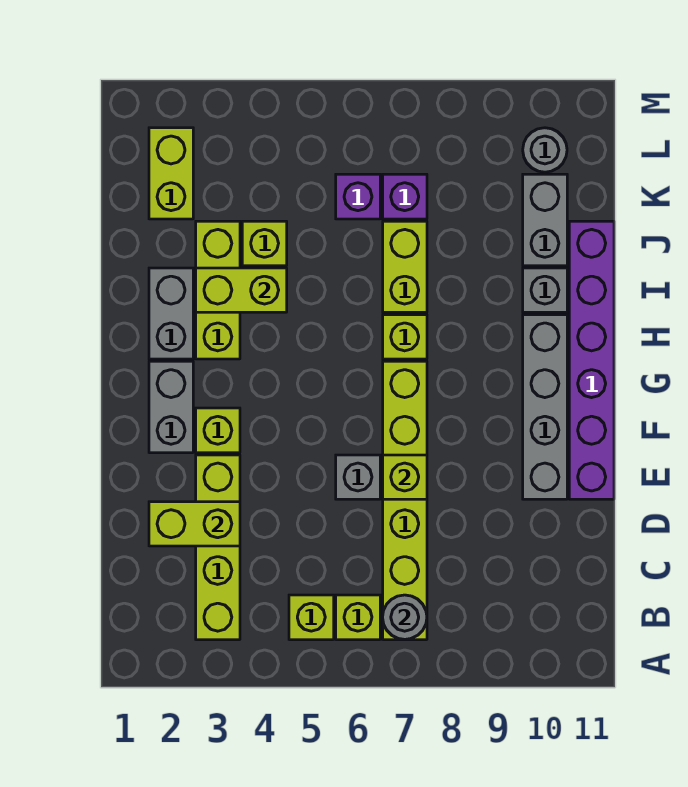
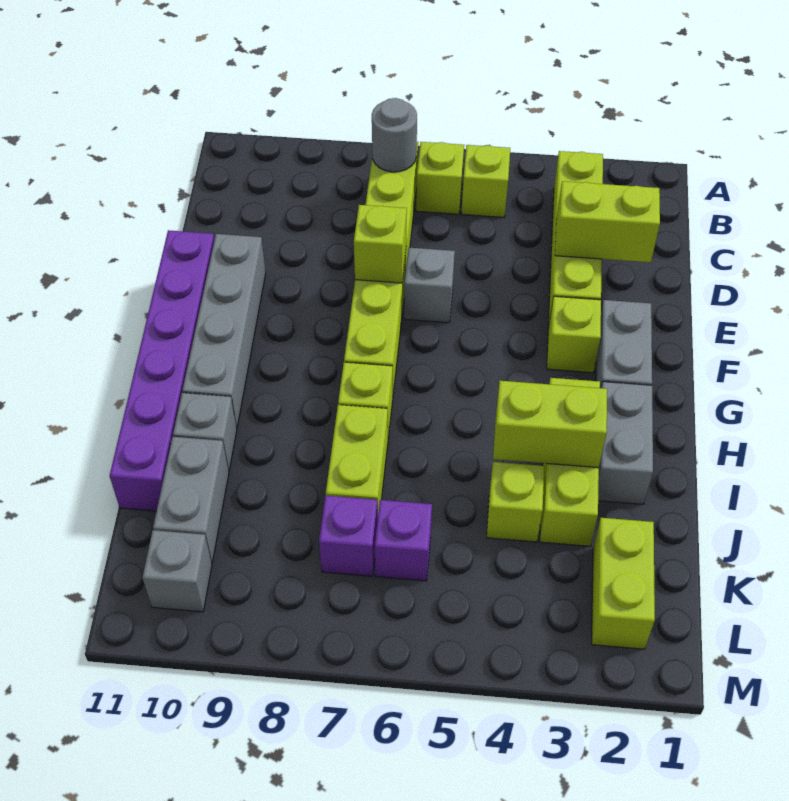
grey round brick L10 level 1 -> grey brick L10 level 1

